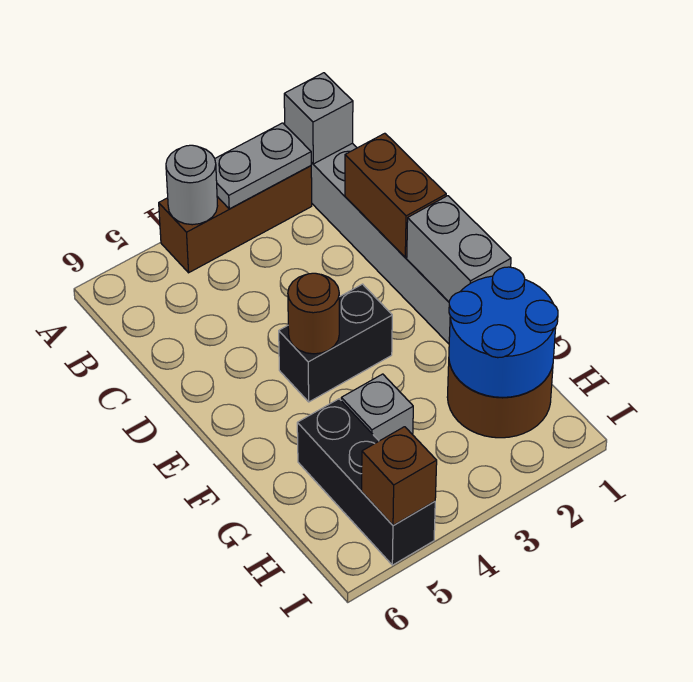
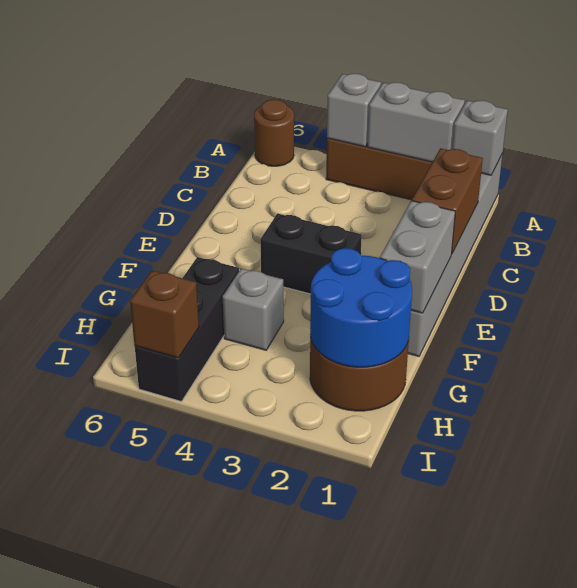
grey plate A2:A3 level 2 -> grey brick A2:A3 level 2
grey round brick A4 level 2 -> grey brick A4 level 2
brown round brick E4 level 2 -> brown round brick A6 level 1

